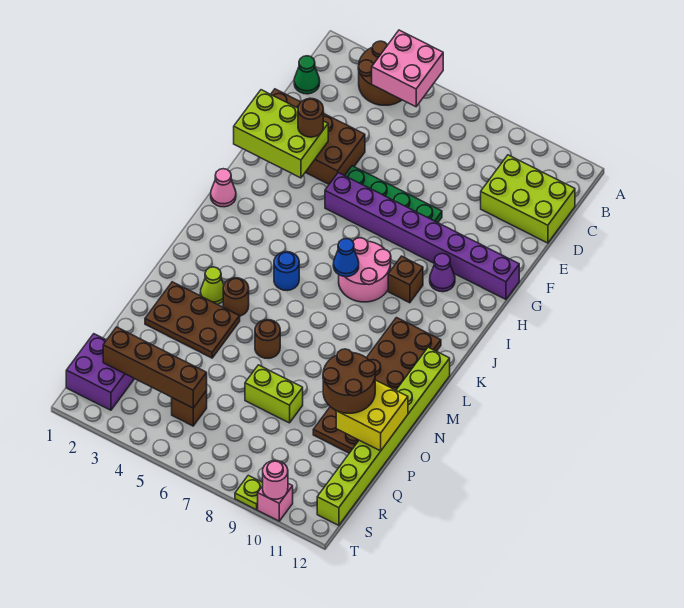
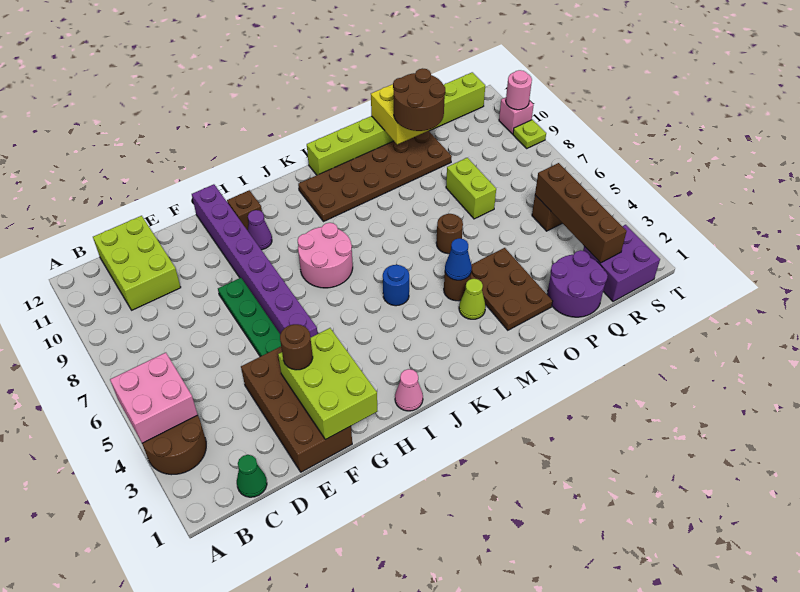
brown brick I9 level 1 -> brown brick H11 level 1
blue cone J7 level 2 -> blue cone M4 level 2
none -> purple round brick P1:Q2 level 1

